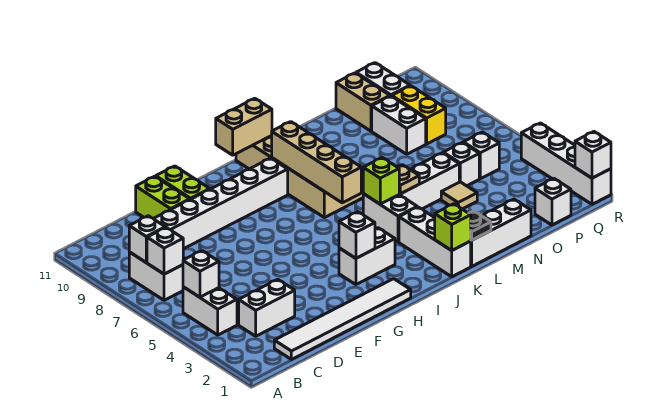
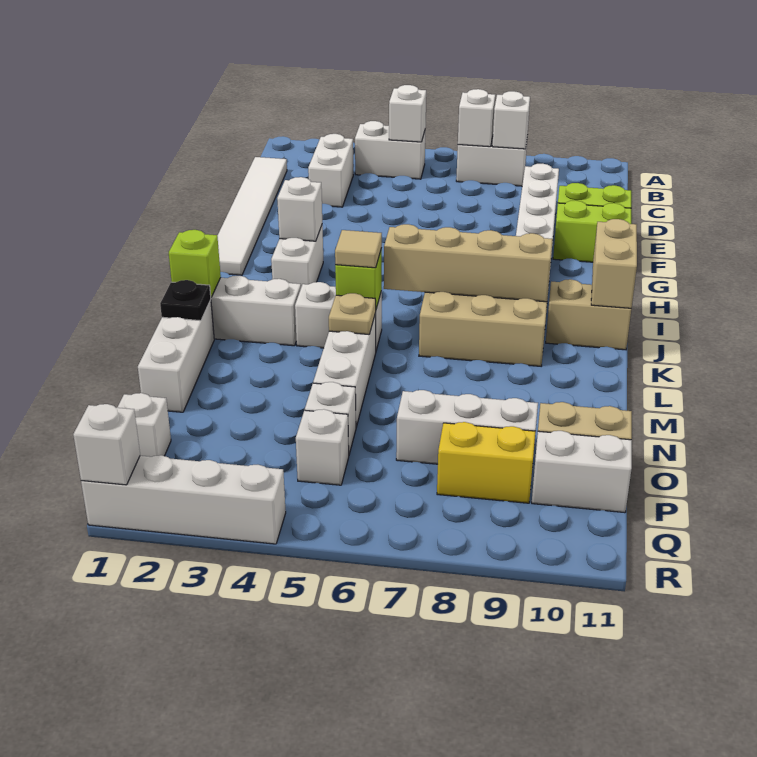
tan tile N4 level 1 -> tan tile K5 level 3
white brick O8:O9 level 1 -> white brick O7:O9 level 1

